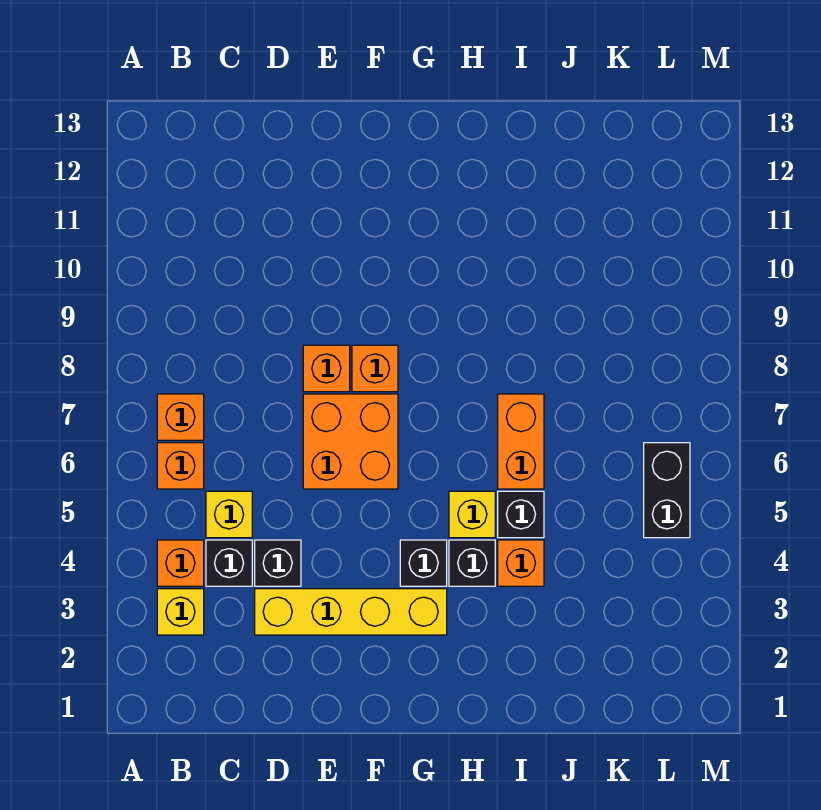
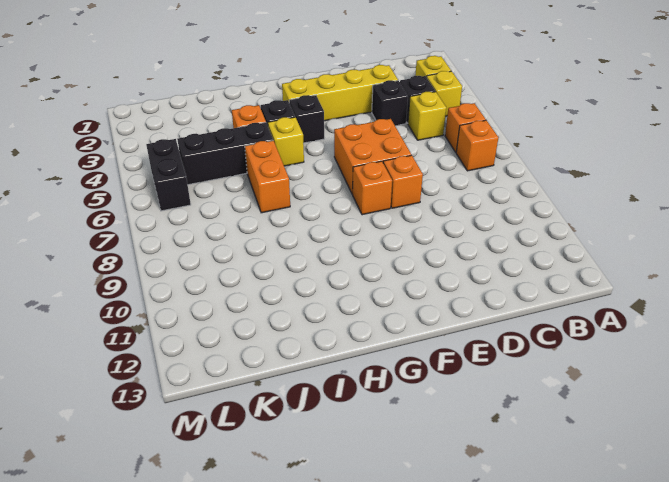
orange brick B4 level 1 -> yellow brick B4 level 1
black brick I5 level 1 -> black brick I5:K5 level 1

